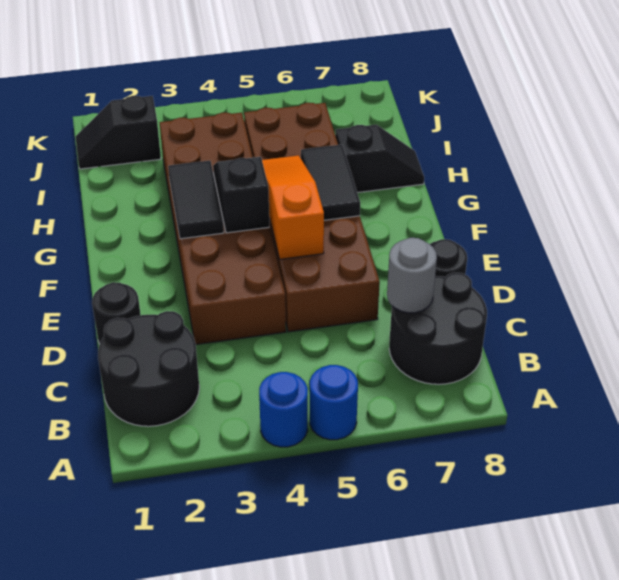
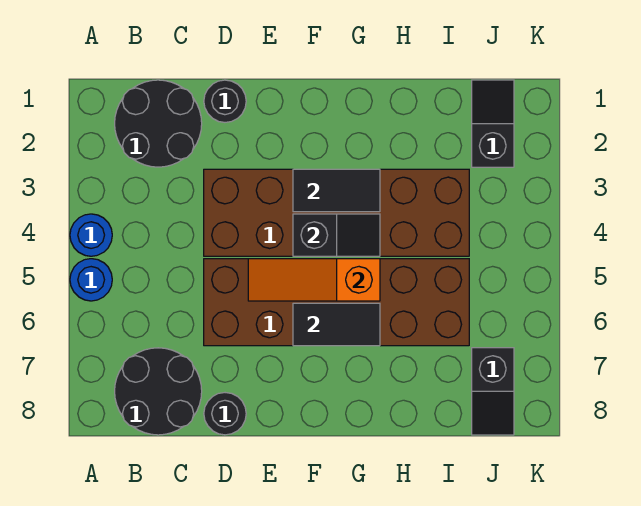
grey round brick C7 level 2 -> none
orange slope E5:G5 level 2 top E -> orange slope E5:G5 level 2 top G
black slope H7:H8 level 1 top 7 -> black slope J7:J8 level 1 top 7

